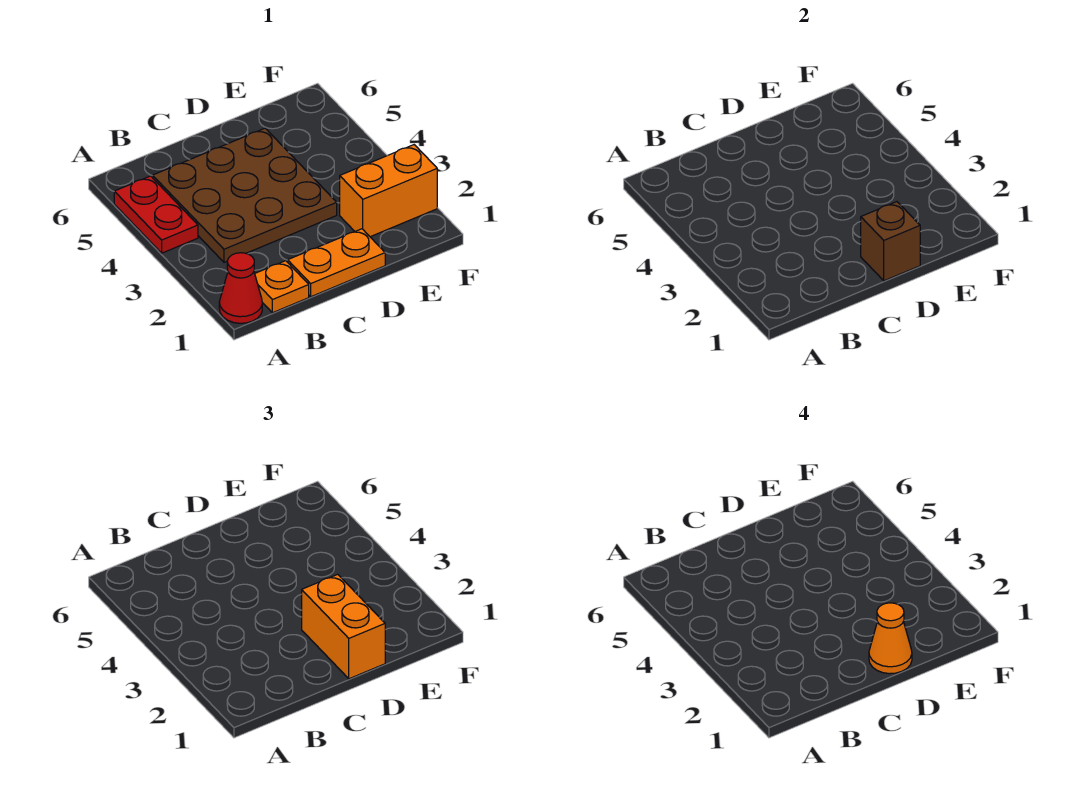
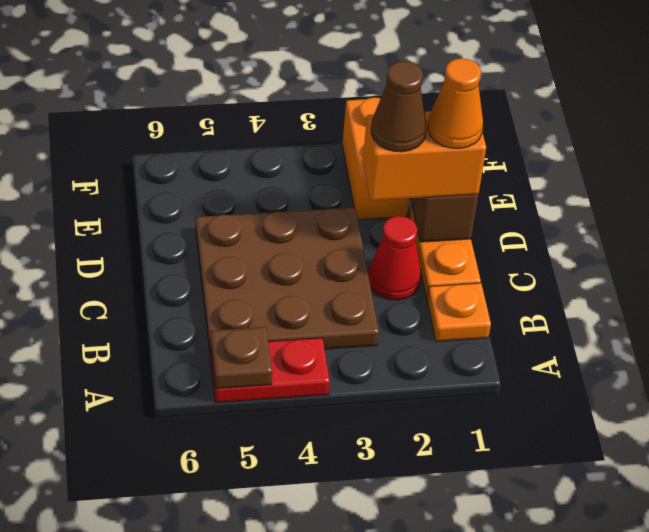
red cone A1 level 1 -> red cone C2 level 1
none -> brown plate A5 level 2
none -> brown cone D2 level 4

